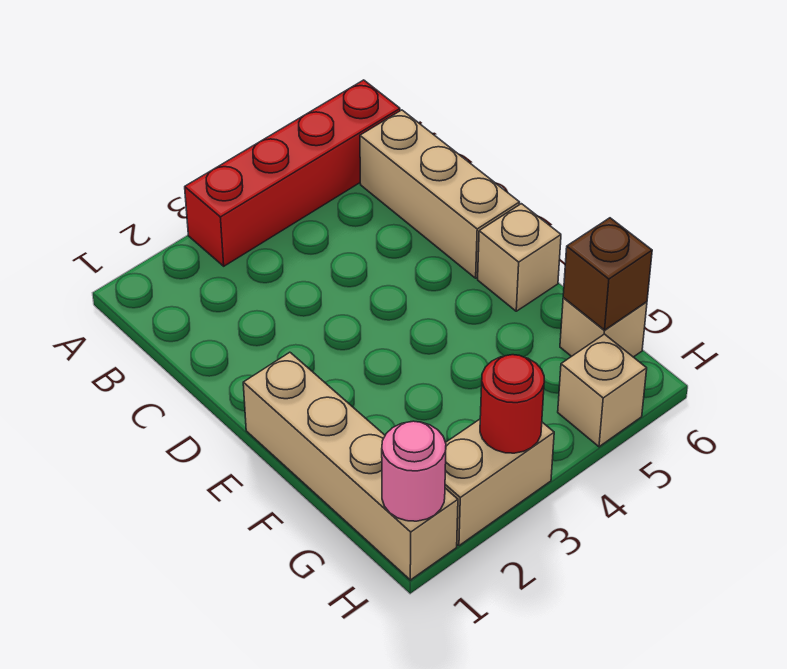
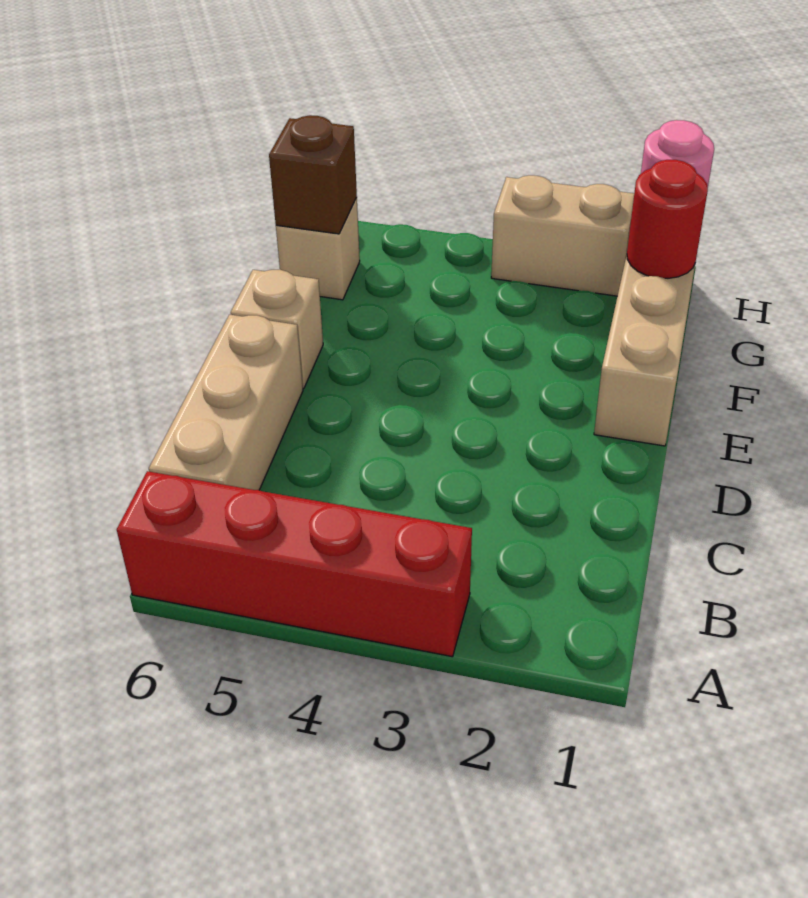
red round brick H3 level 2 -> red round brick G1 level 2
tan brick H5 level 1 -> none

